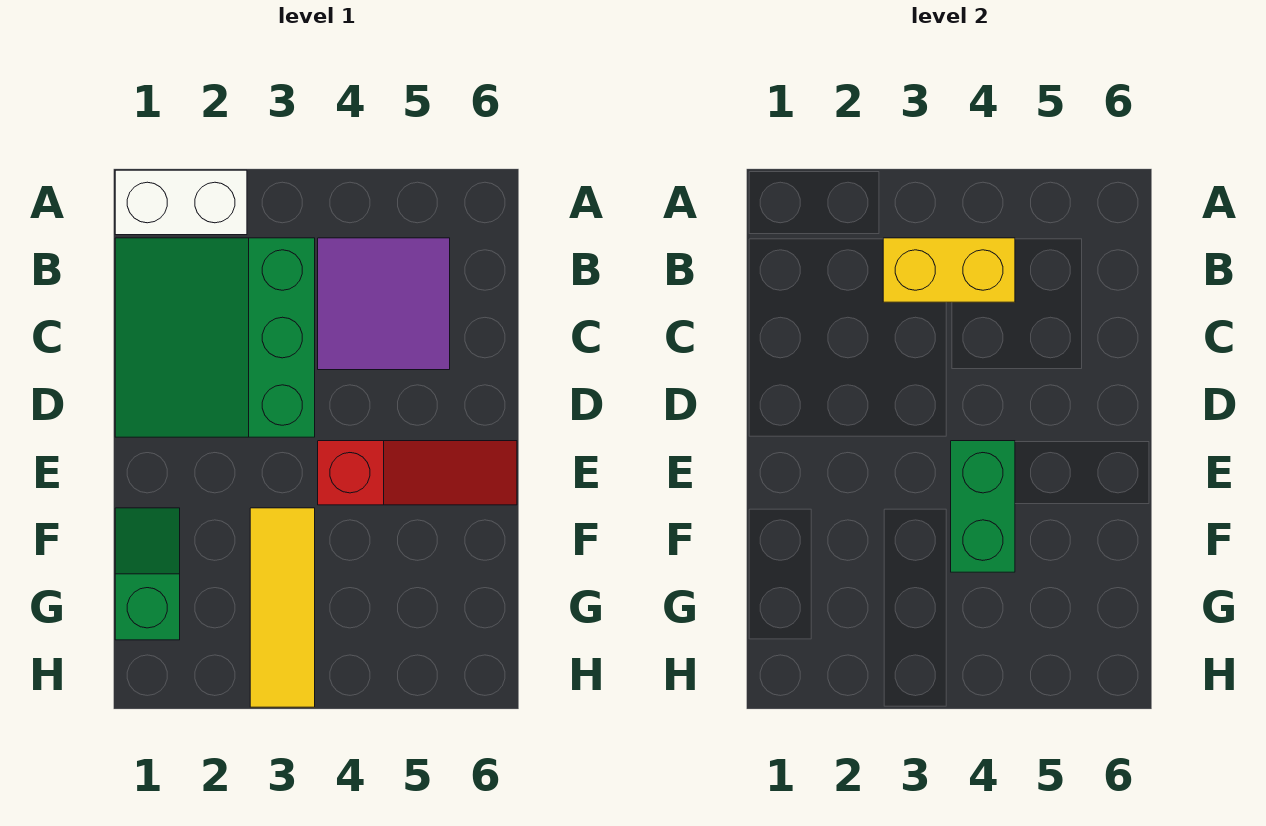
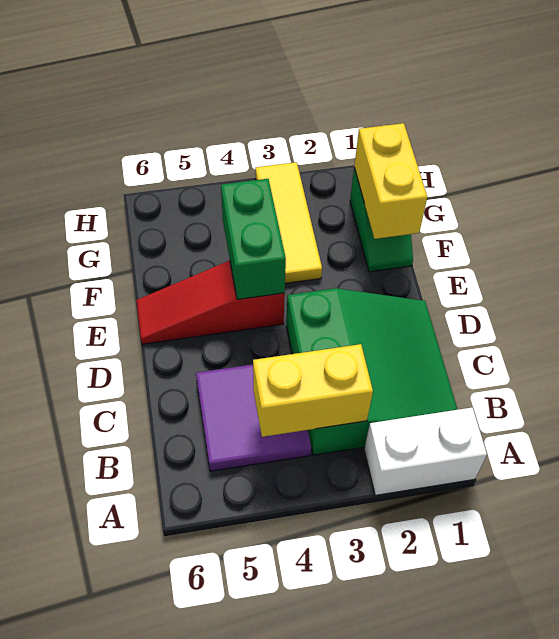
none -> yellow brick F1:G1 level 2

